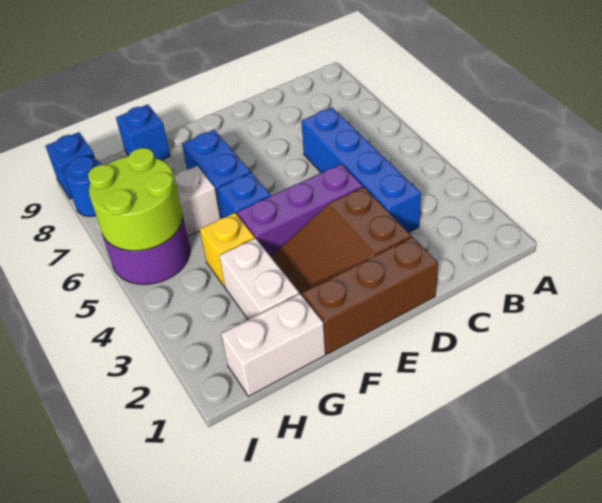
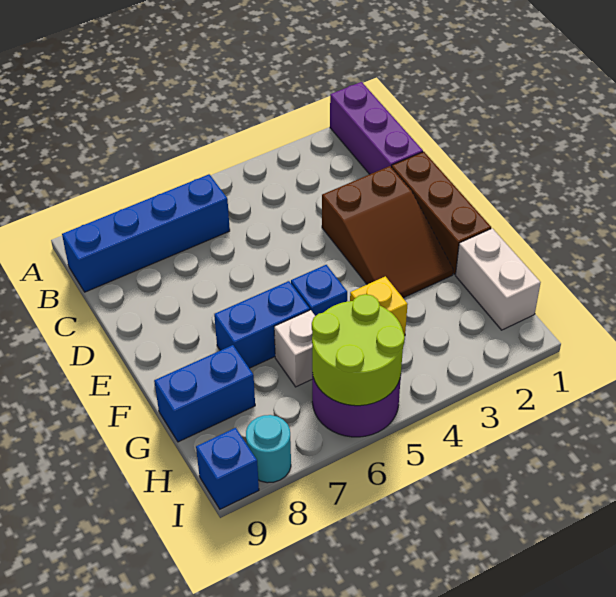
blue brick C3:C6 level 1 -> blue brick B6:B9 level 1
purple brick D4:F4 level 1 -> purple brick A1:C1 level 1
white brick G2:G3 level 1 -> none
blue brick G9 level 1 -> blue brick G8:G9 level 1
blue round brick I8 level 1 -> cyan round brick I8 level 1

